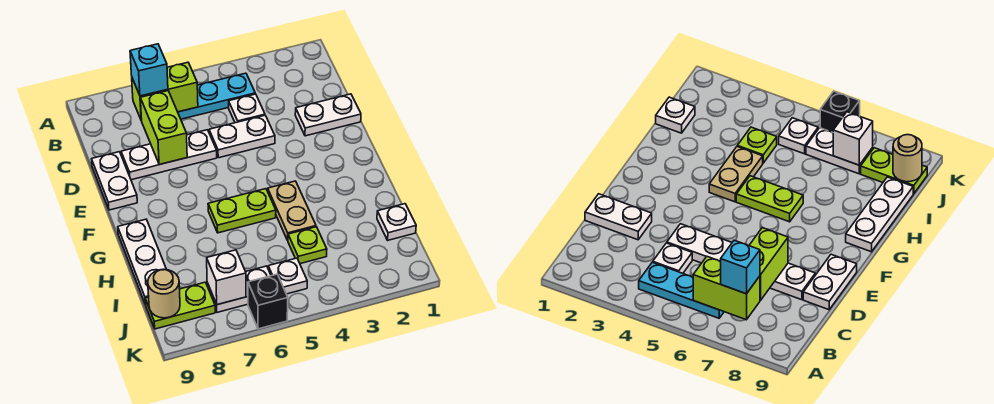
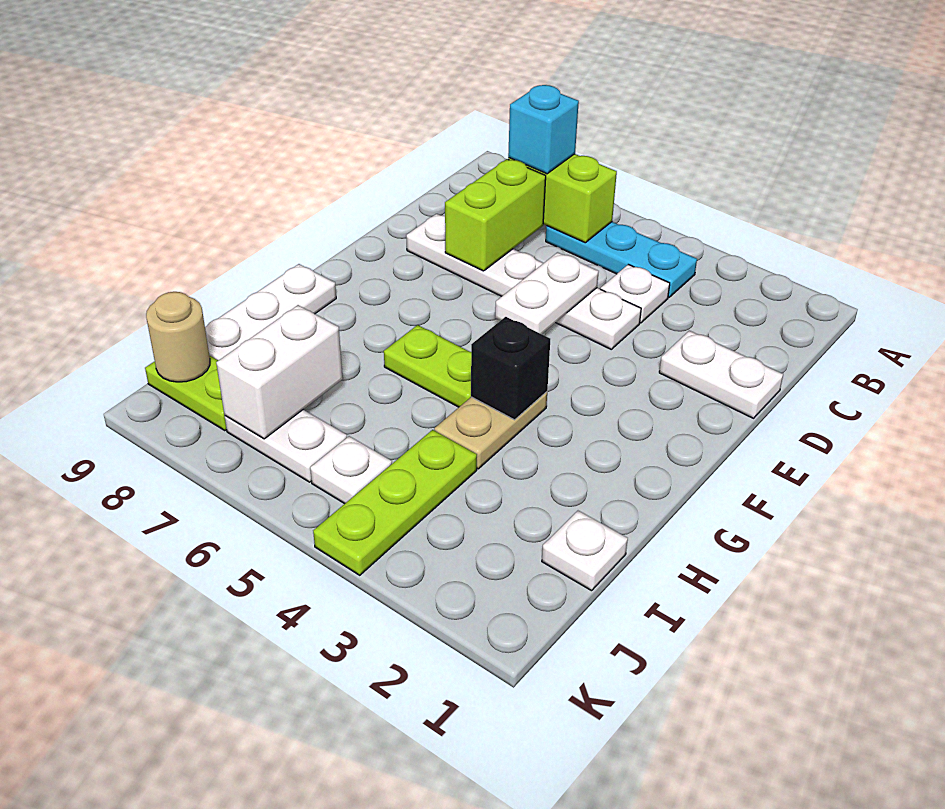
white plate D9:E9 level 1 -> white plate D5:E5 level 2
lime plate I4 level 1 -> lime plate I4:K4 level 1
white brick J7 level 2 -> white brick I7:J7 level 2
black brick K6 level 1 -> black brick G4 level 2

